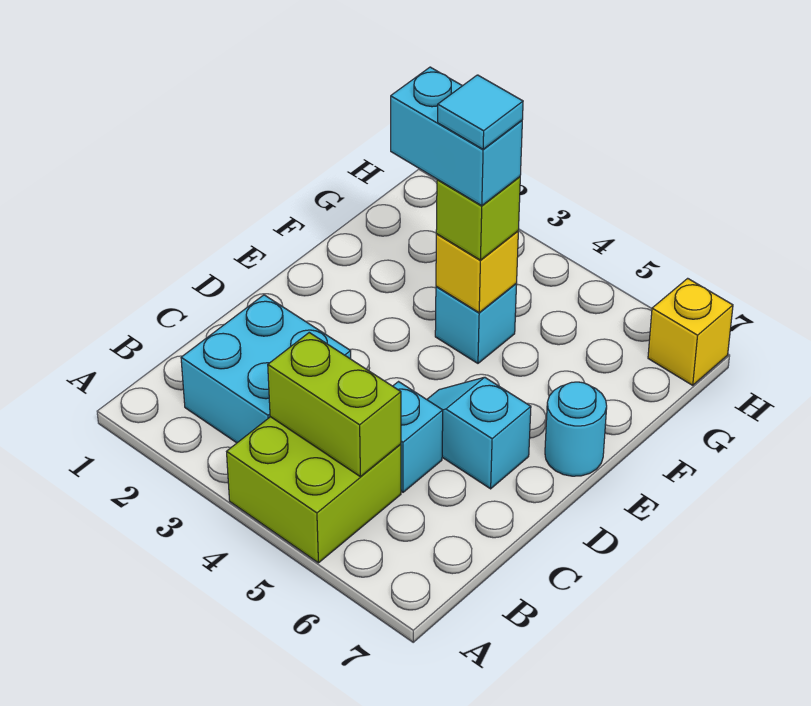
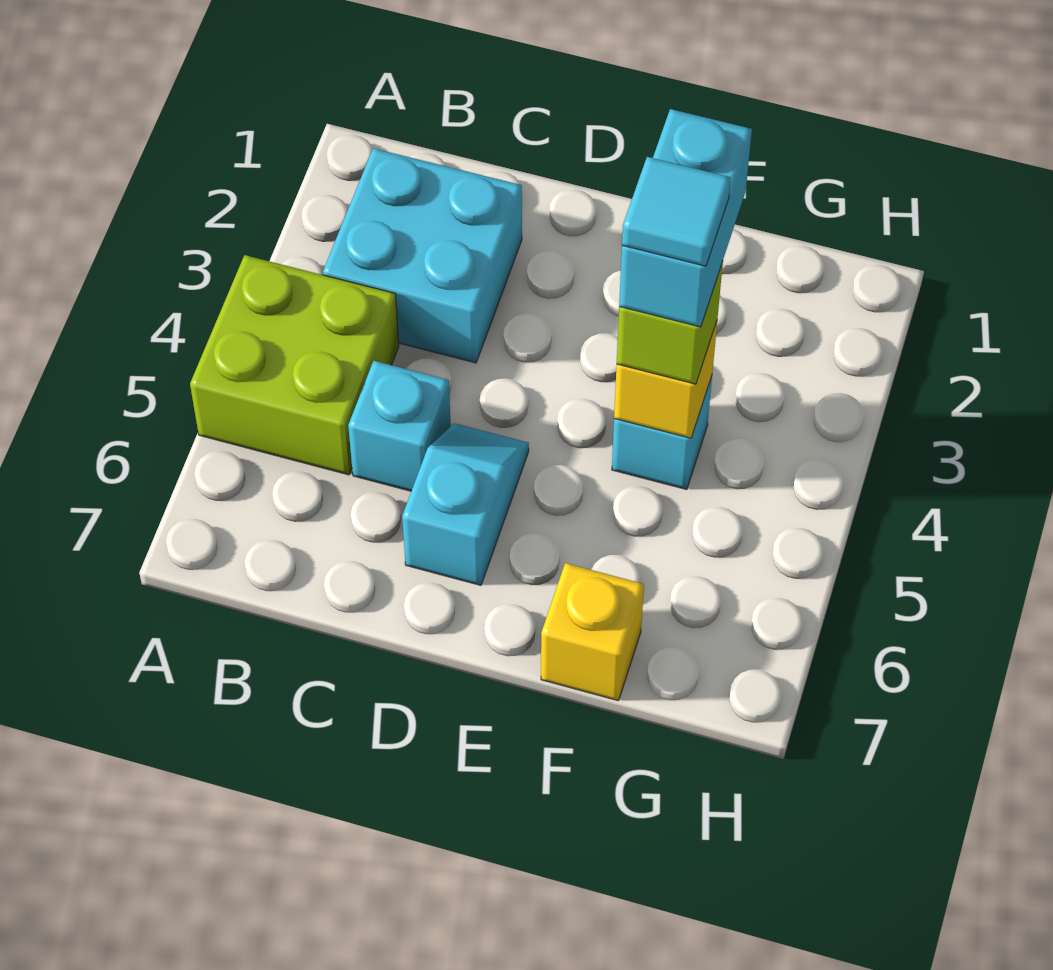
lime brick B4:B5 level 2 -> none
cyan round brick E7 level 1 -> none
yellow brick H7 level 1 -> yellow brick F7 level 1

